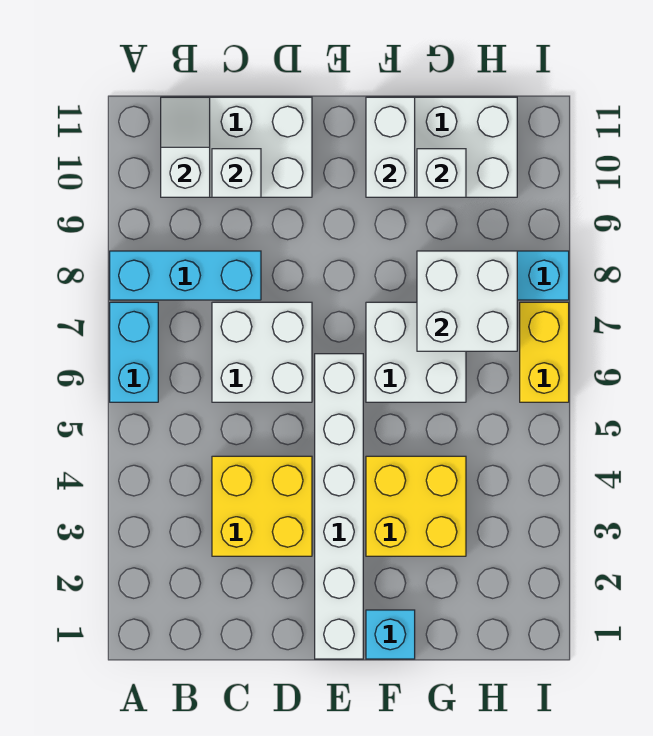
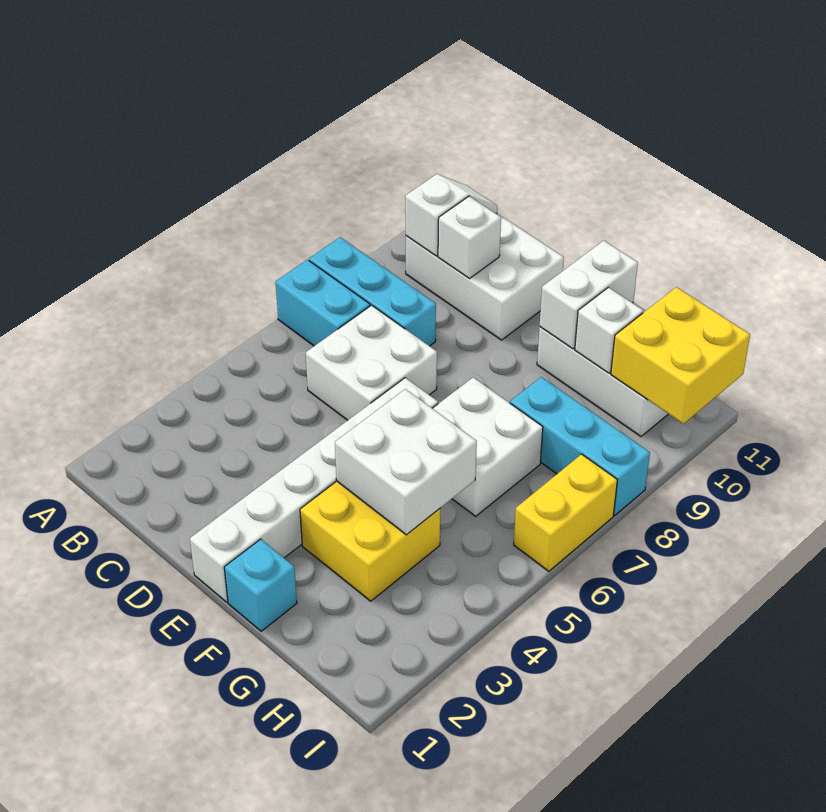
cyan brick A6:A7 level 1 -> cyan brick A7:B7 level 1
yellow brick C3:D4 level 1 -> yellow brick H10:I11 level 2
white brick G7:H8 level 2 -> white brick F4:G5 level 2

